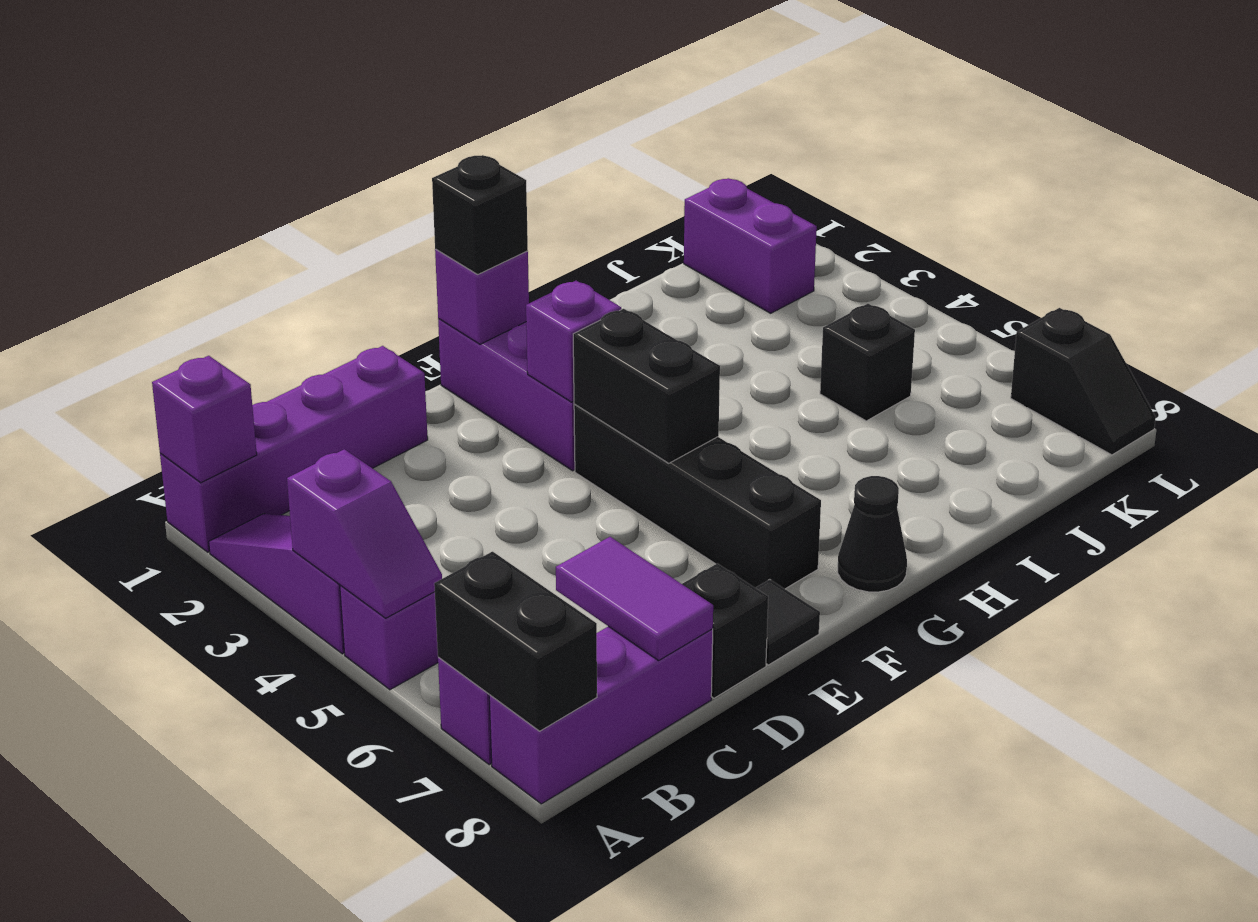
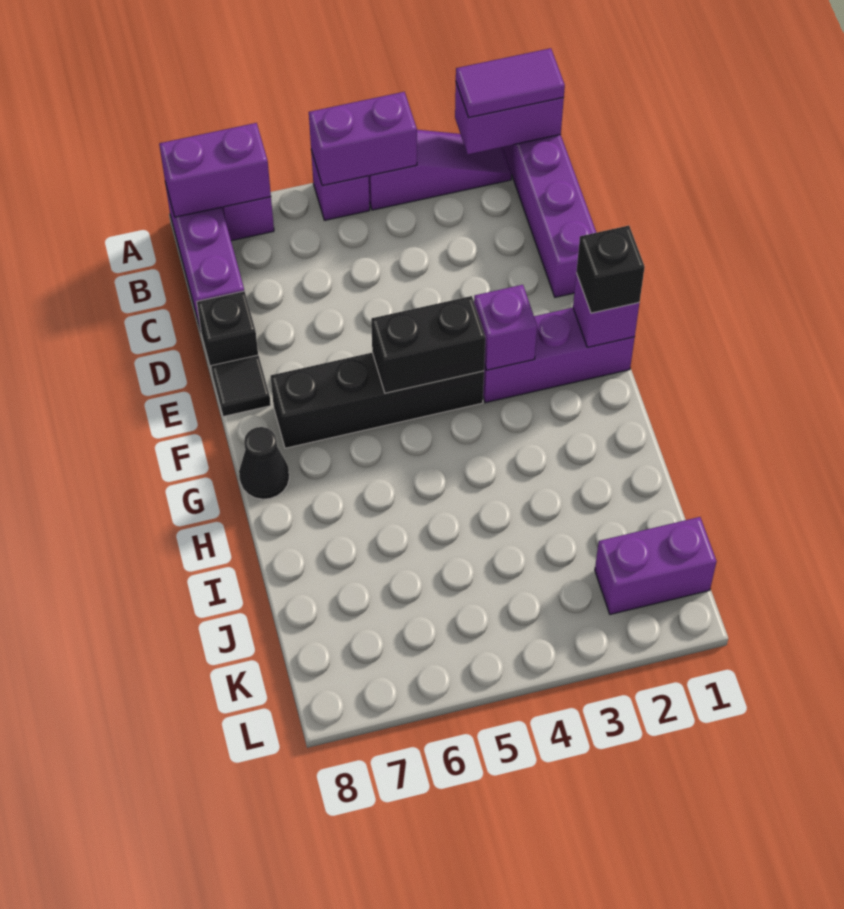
purple brick A1 level 2 -> purple brick A1:A2 level 2
purple slope A4:A5 level 2 top 4 -> purple brick A4:A5 level 2
black brick A7:A8 level 2 -> purple brick A7:A8 level 2
purple tile C7:C8 level 2 -> purple tile A1:A2 level 3
black brick J5 level 1 -> none
black slope L7:L8 level 1 top 7 -> none

